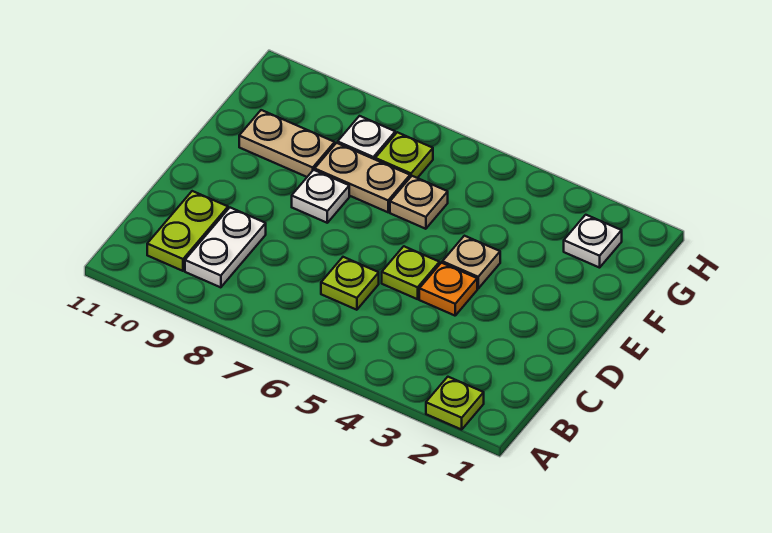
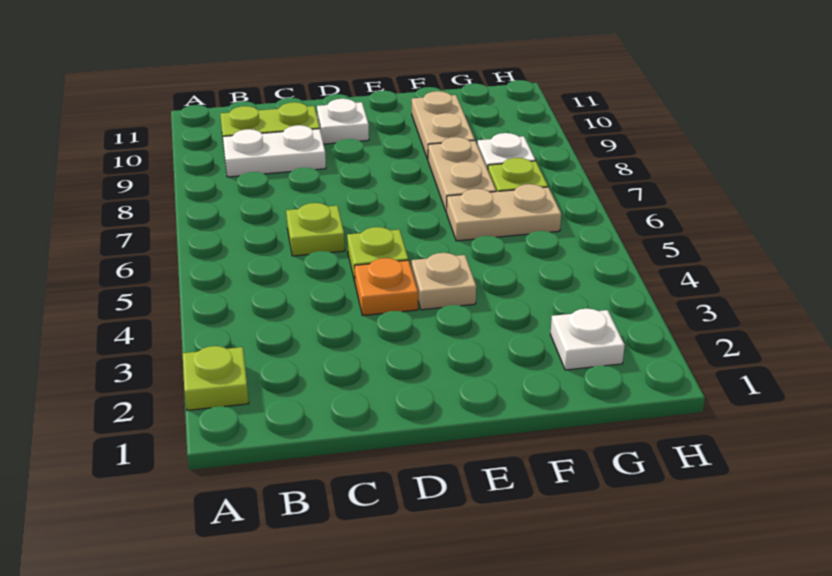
white plate E8 level 1 -> white plate D10 level 1
tan plate F6 level 1 -> tan plate F6:G6 level 1

